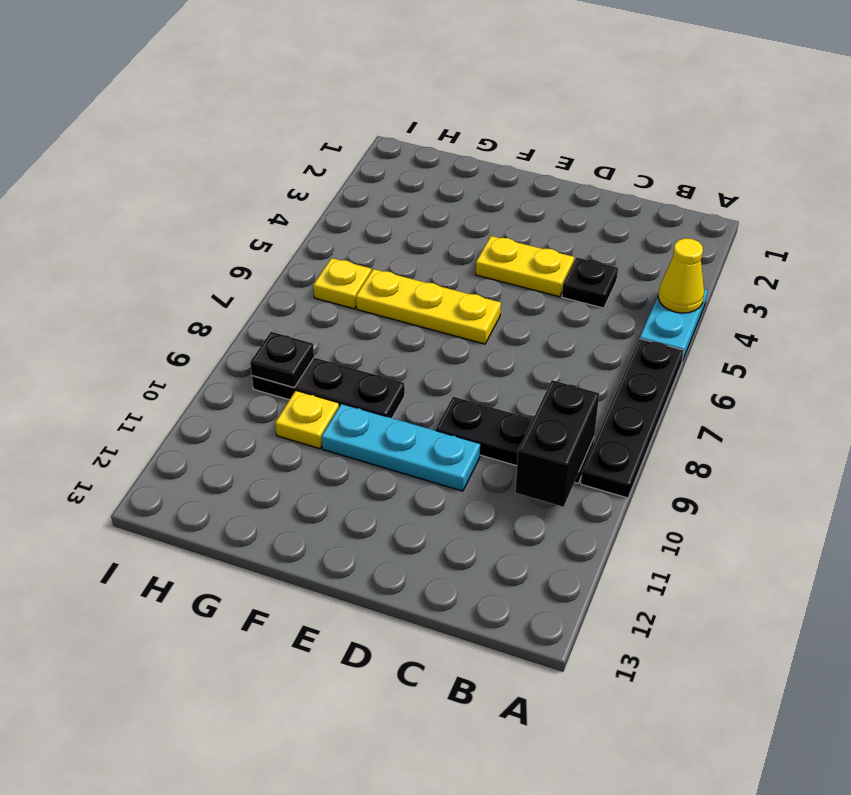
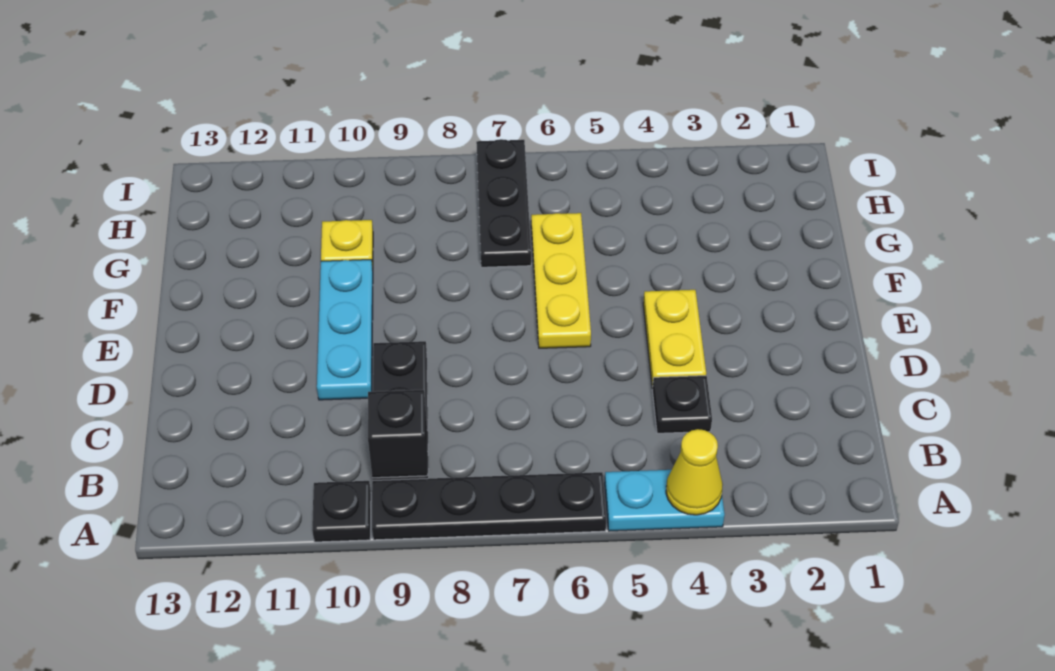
black brick B9:B10 level 2 -> black brick B9 level 2
black plate F9:H9 level 1 -> black plate G7:I7 level 1
yellow plate H6 level 1 -> none
black plate H9 level 2 -> black plate A10 level 1

